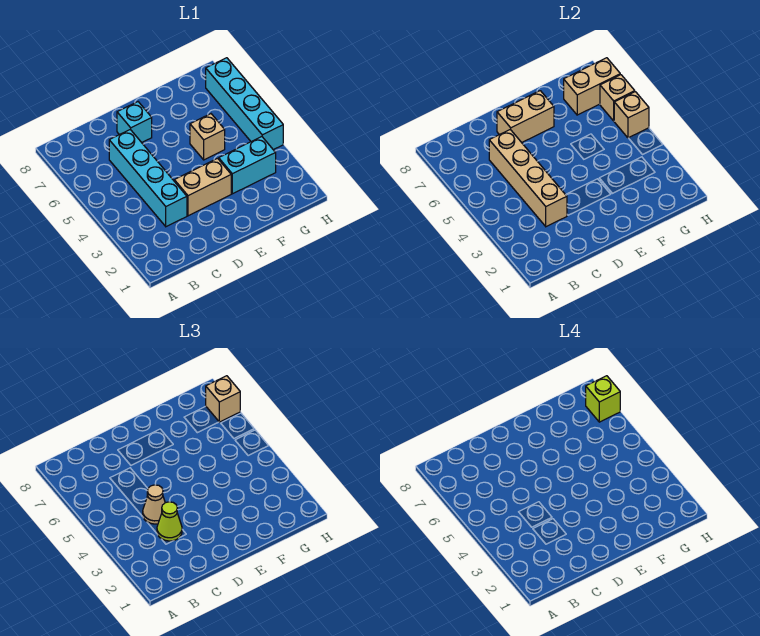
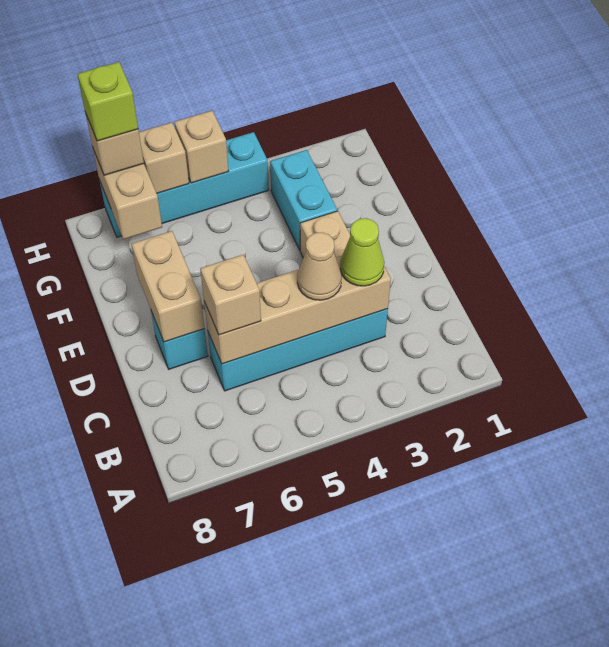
tan brick F5 level 1 -> tan brick C6 level 3

